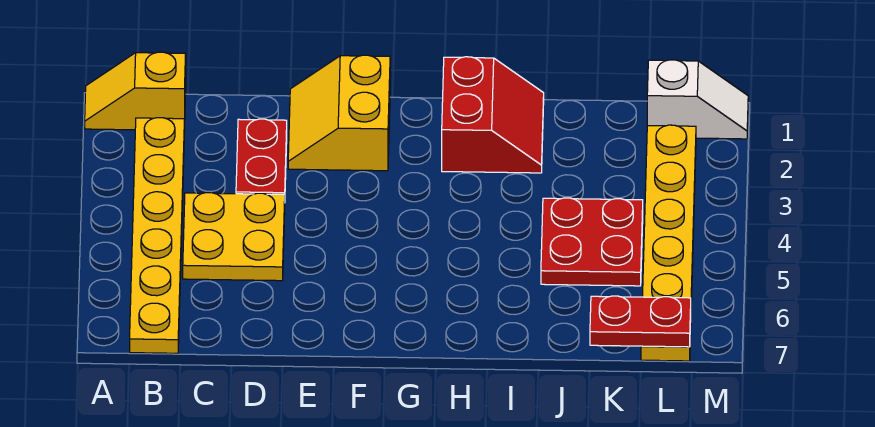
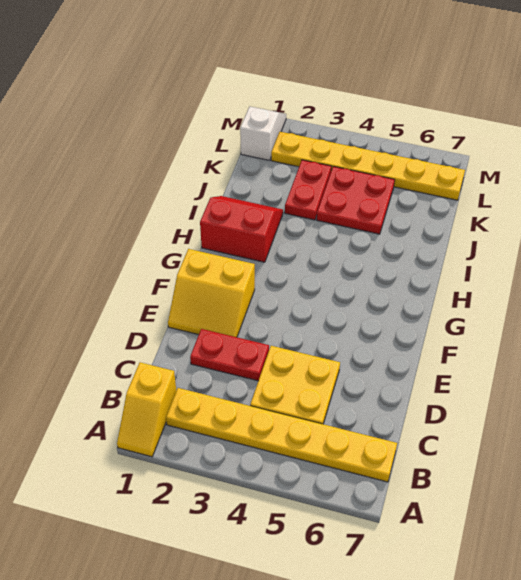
red plate K7:L7 level 2 -> red plate J3:K3 level 1

